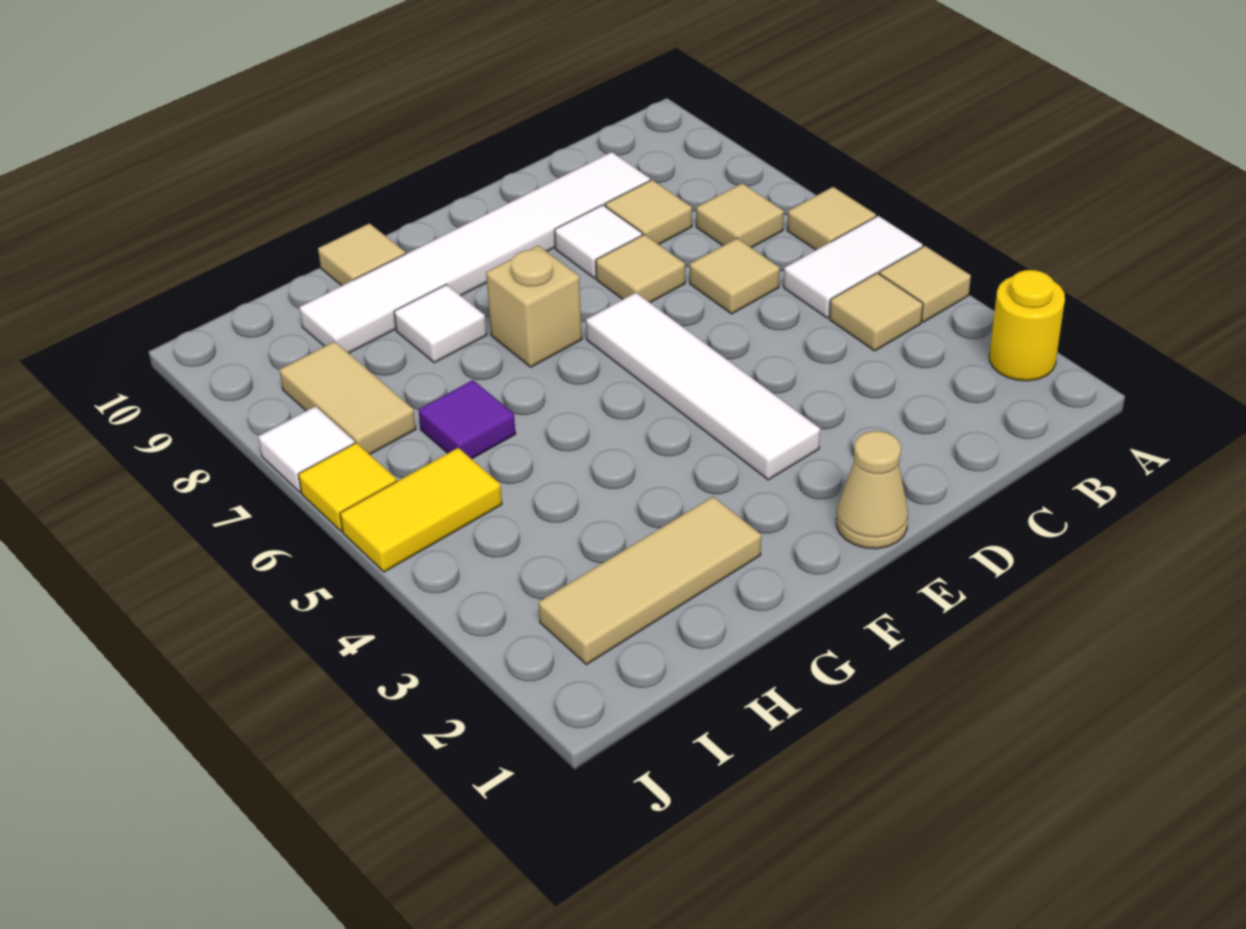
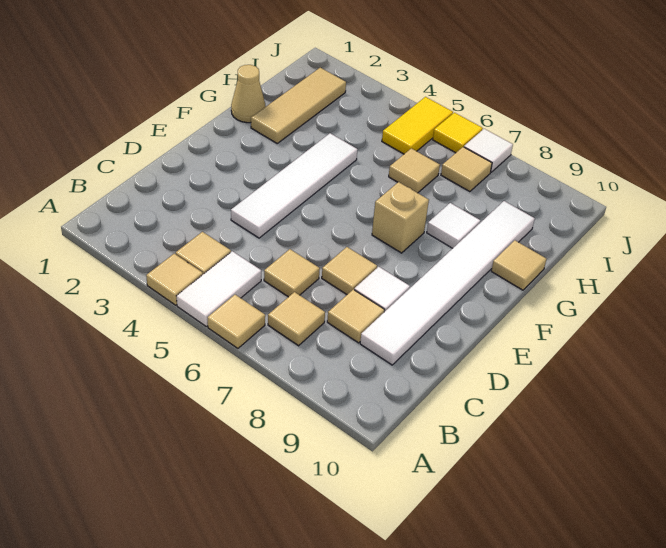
yellow round brick A2 level 1 -> none
tan cone E1 level 1 -> tan cone G1 level 1
white tile E3:E6 level 1 -> white tile D4:G4 level 1
purple tile H6 level 1 -> tan tile H6 level 1
tan tile I7:I8 level 1 -> tan tile I7 level 1

